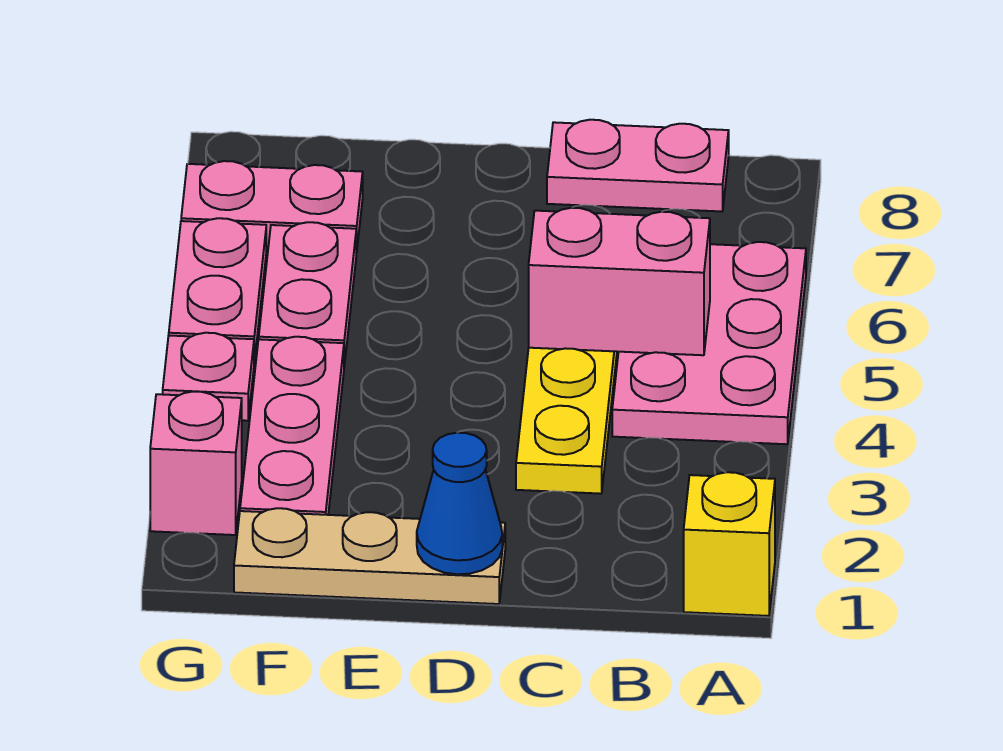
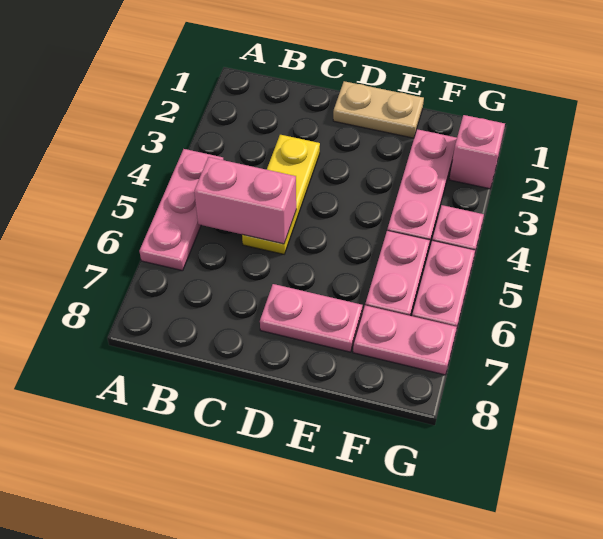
yellow brick A1 level 1 -> none
pink plate A4:B6 level 1 -> pink plate A4:A6 level 1
pink plate B8:C8 level 1 -> pink plate D7:E7 level 1
tan plate D1:F1 level 1 -> tan plate D1:E1 level 1
blue cone D1 level 2 -> none

